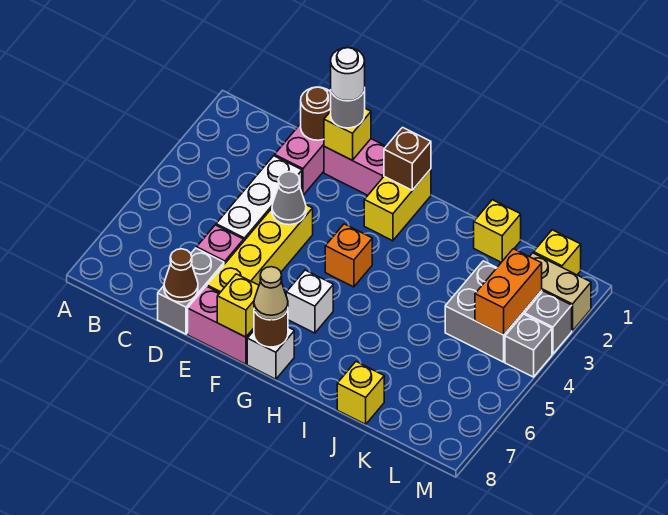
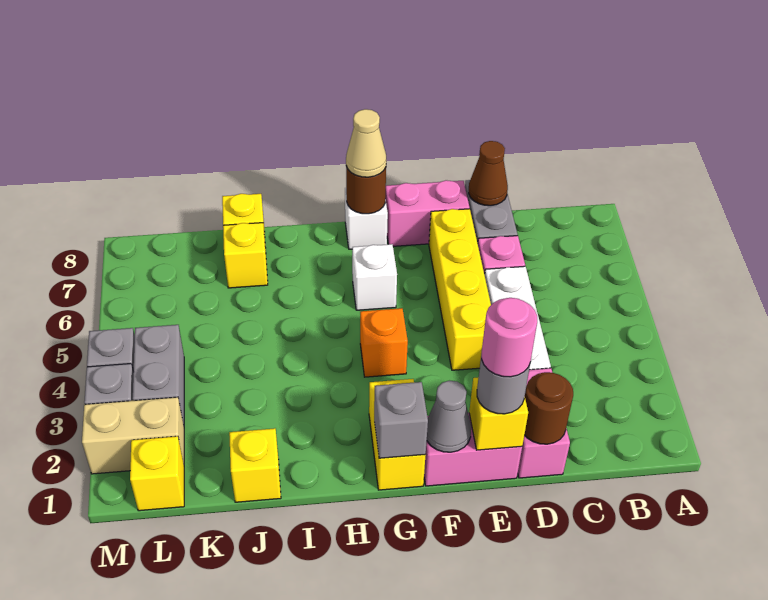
white round brick E1 level 4 -> pink round brick E1 level 4
grey cone E4 level 2 -> grey cone F1 level 2
yellow brick F8 level 2 -> yellow brick J7 level 1
brown brick G1 level 2 -> grey brick G1 level 2
grey brick K3:L4 level 1 -> grey brick L3:L4 level 1
orange brick L3:L4 level 2 -> none

